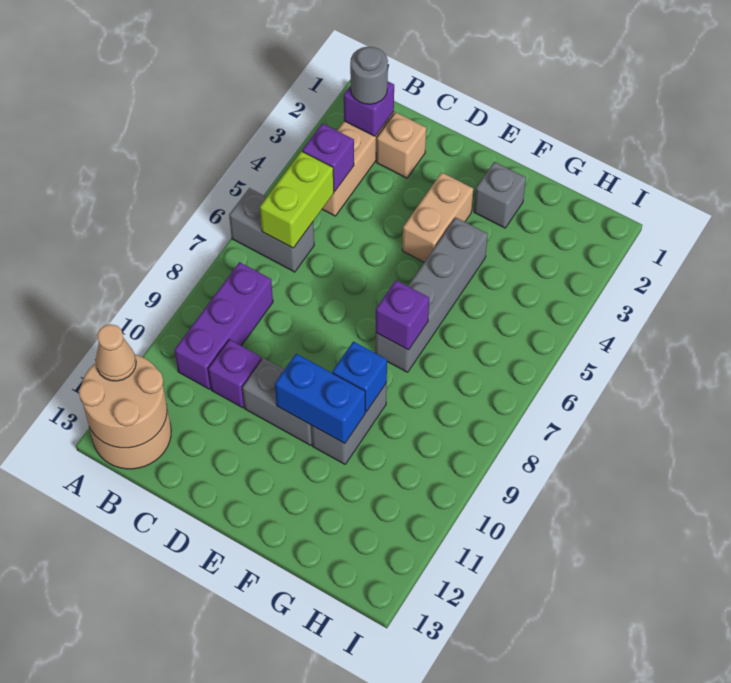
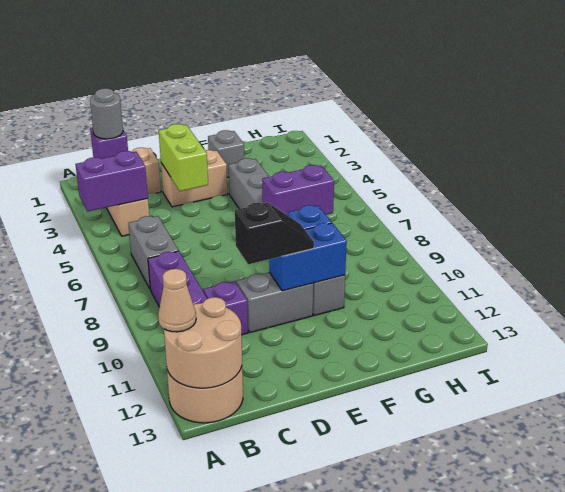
grey brick A6:B6 level 1 -> grey brick B6:B7 level 1
purple brick B4 level 2 -> purple brick A4:B4 level 2
lime brick B5:B6 level 2 -> lime brick D3:D4 level 2
none -> black slope D10:E10 level 3 top D
tan brick E3:E4 level 1 -> tan brick D3:E3 level 1
purple brick F7 level 2 -> purple brick F7:G7 level 2

